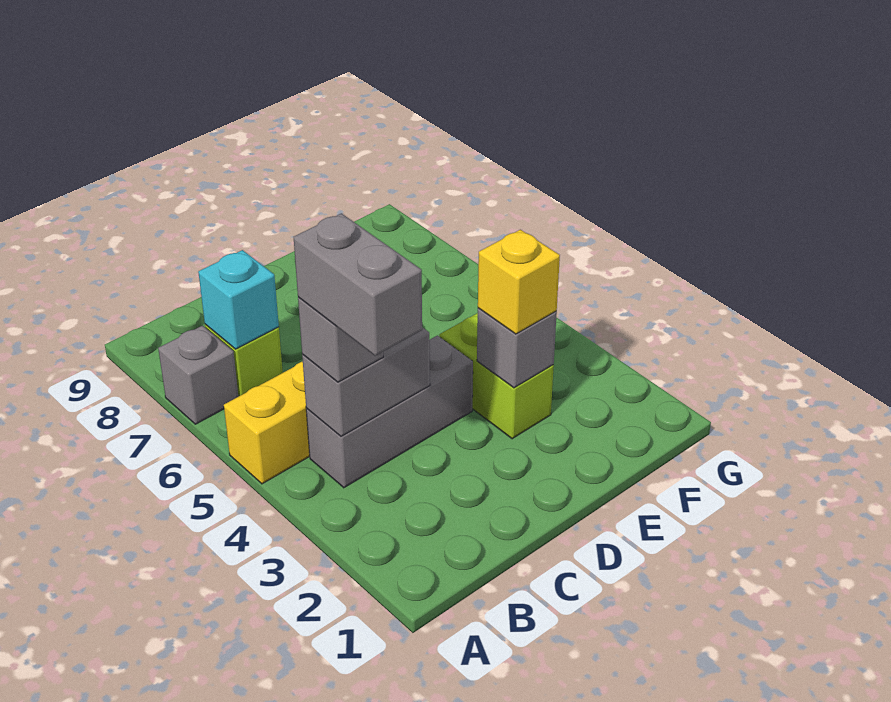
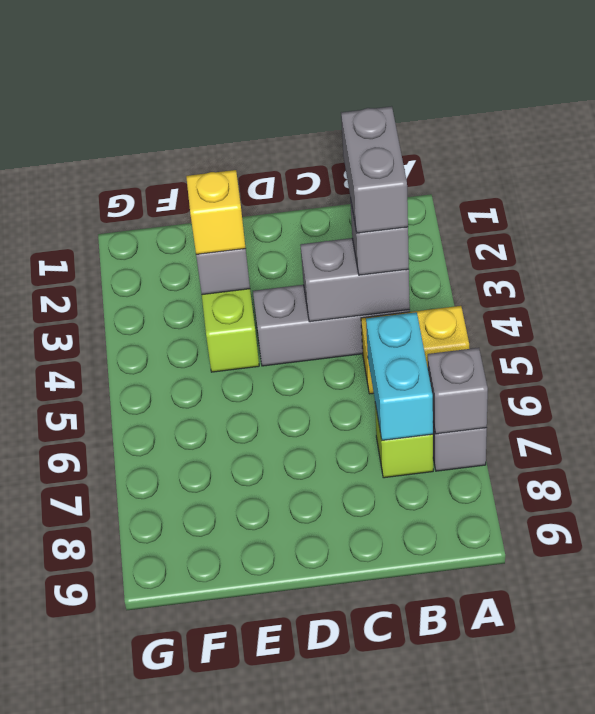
none -> grey brick A7 level 2
cyan brick B7 level 2 -> cyan brick B6:B7 level 2

